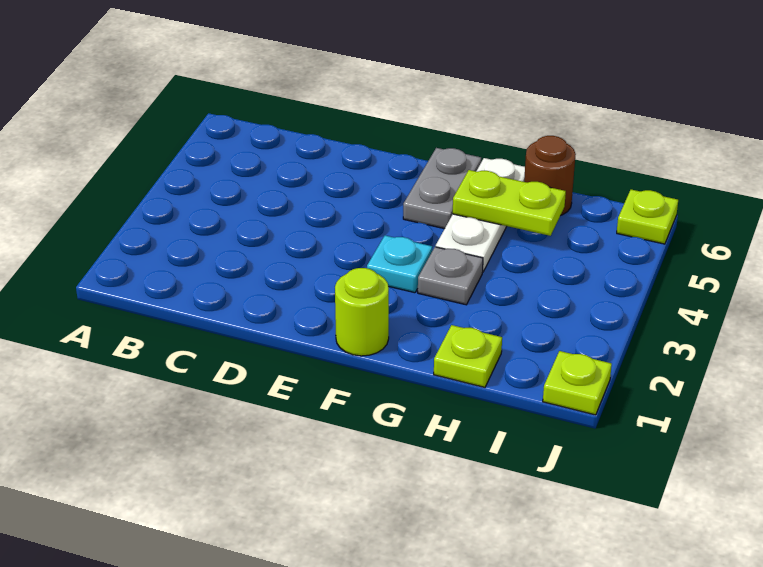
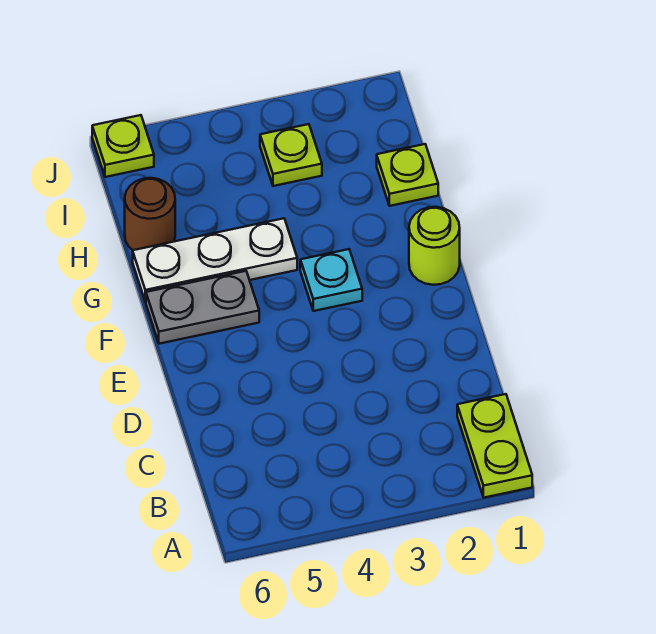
grey plate G3 level 1 -> none
lime plate G5:H5 level 2 -> lime plate A1:B1 level 1
lime plate J1 level 1 -> lime plate I3 level 1

